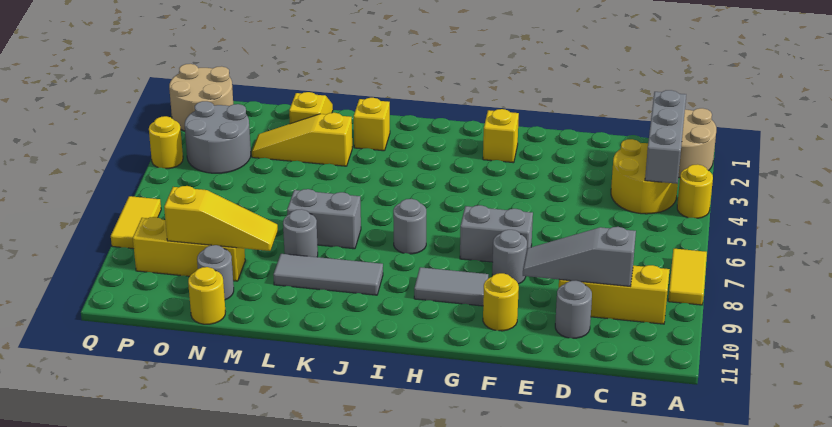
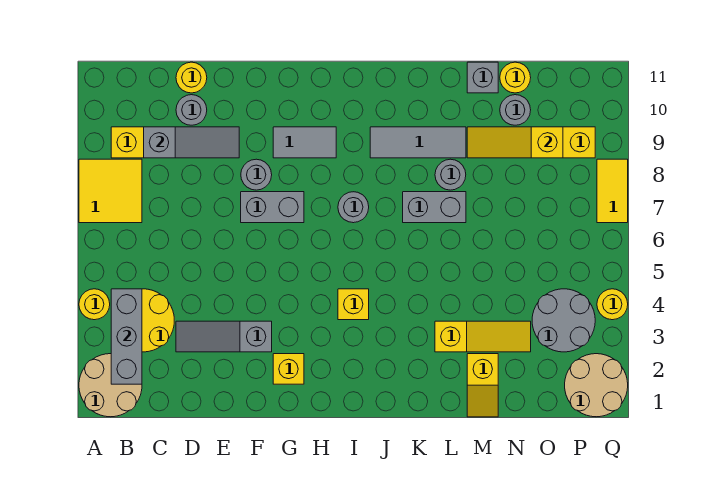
yellow tile A7:A8 level 1 -> yellow tile A7:B8 level 1
none -> grey slope D3:F3 level 1 top F
yellow round brick F10 level 1 -> yellow round brick D11 level 1
yellow brick K2 level 1 -> yellow brick I4 level 1
none -> grey brick M11 level 1

